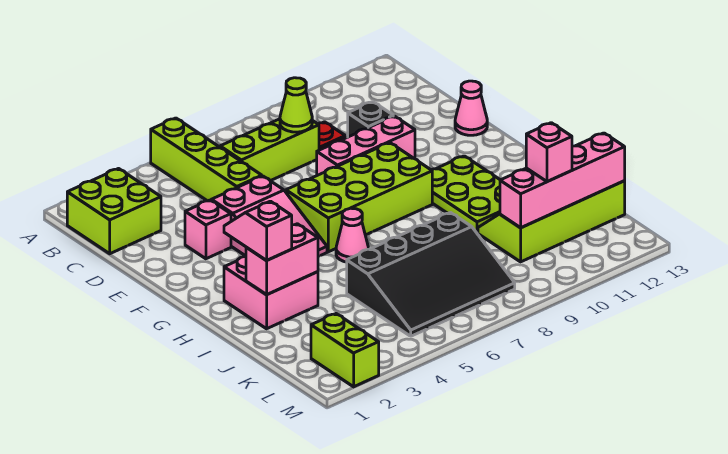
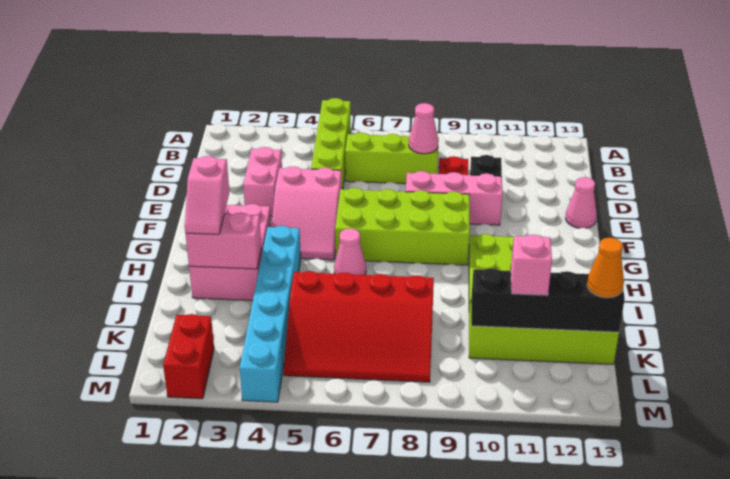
lime brick B1:C2 level 1 -> none
lime cone C8 level 2 -> pink cone C8 level 2
pink brick E3 level 1 -> pink brick D3:E3 level 1
pink brick H2:I3 level 1 -> pink brick G2:I3 level 1
pink slope H2:I2 level 3 top I -> pink slope H2:I2 level 3 top H
none -> cyan brick H4:M4 level 1
black slope J5:L8 level 1 top J -> red slope J5:L8 level 1 top J
pink brick K10:K13 level 2 -> black brick K10:K13 level 2
none -> orange cone K13 level 3
lime brick L2:M2 level 1 -> red brick L2:M2 level 1

